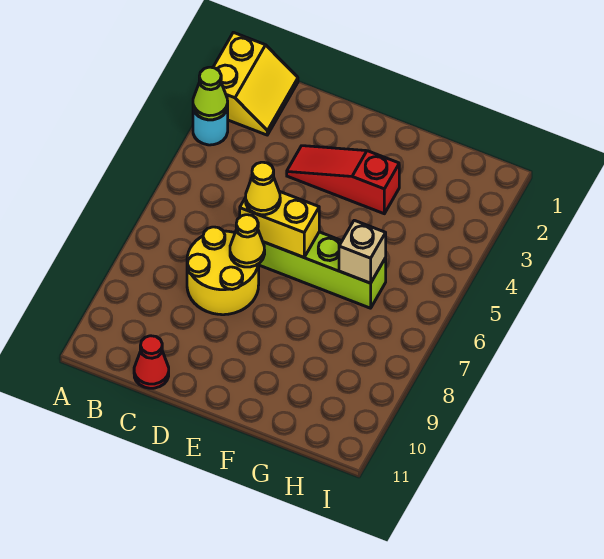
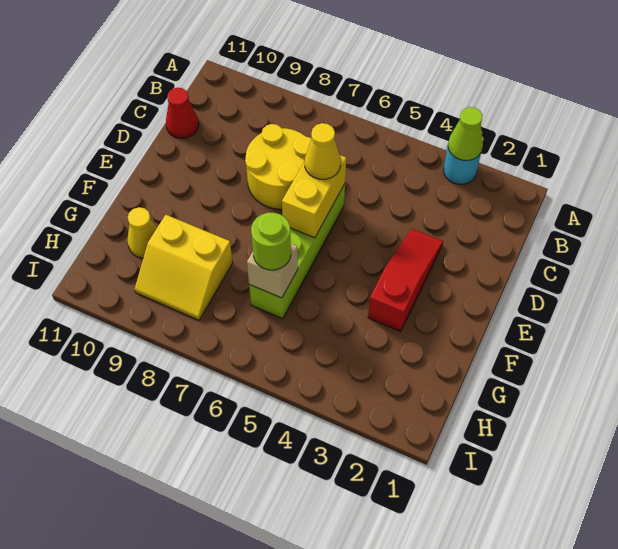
yellow slope A1:B2 level 1 top A -> yellow slope G8:H9 level 1 top G
yellow cone D7 level 2 -> yellow cone G10 level 1
none -> lime round brick G6 level 3

